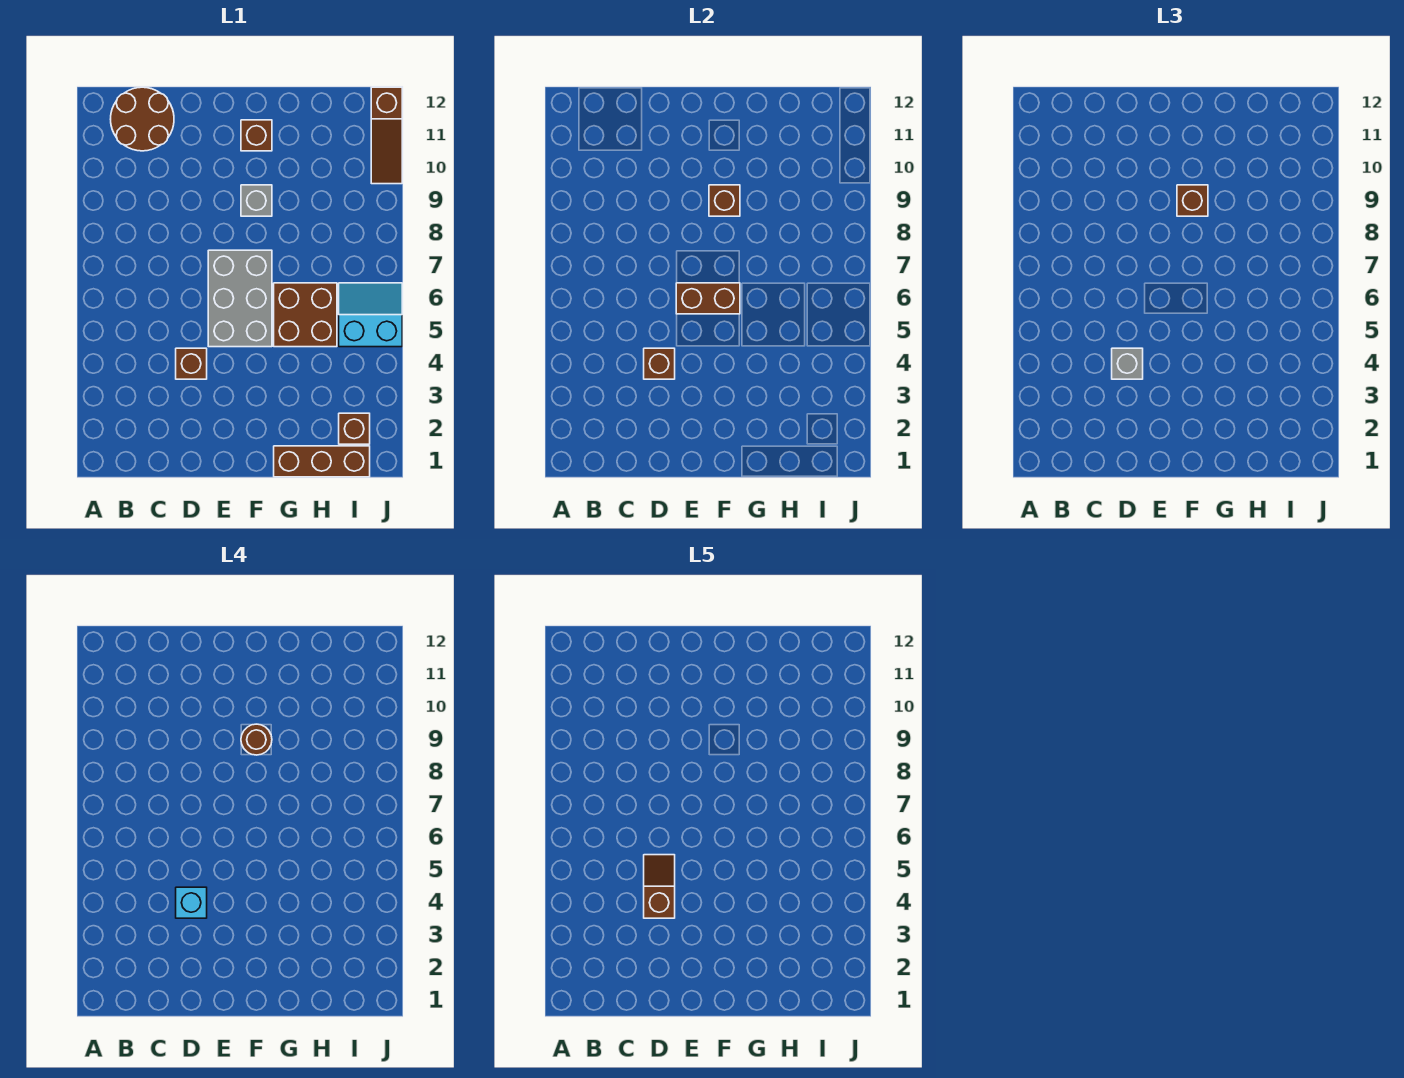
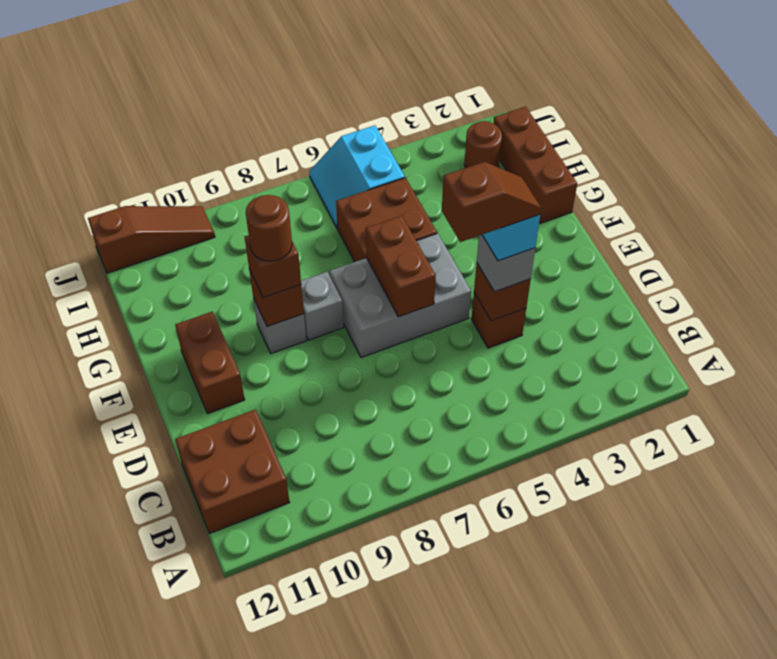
brown round brick B11:C12 level 1 -> brown brick B11:C12 level 1
brown slope D4:D5 level 5 top 4 -> brown slope D4:D5 level 5 top 5
none -> grey brick F8 level 1
brown brick F11 level 1 -> brown brick E11:F11 level 1
brown brick I2 level 1 -> brown round brick I2 level 1

